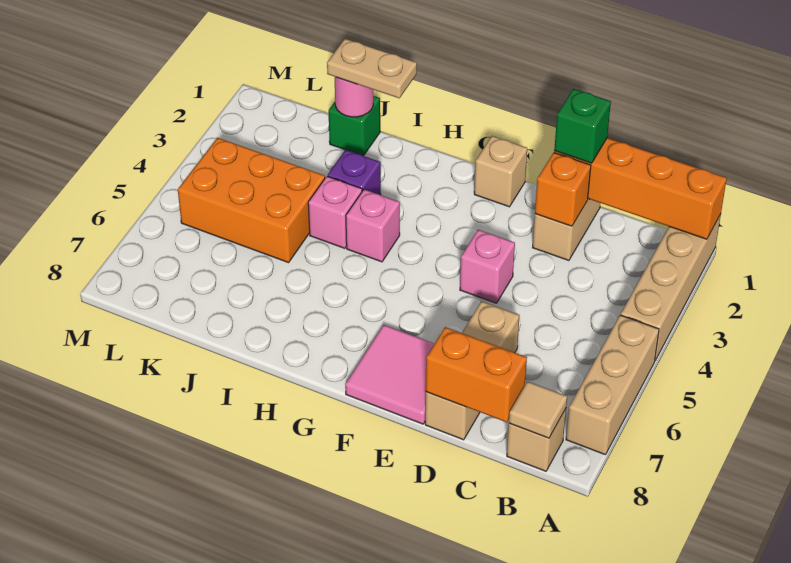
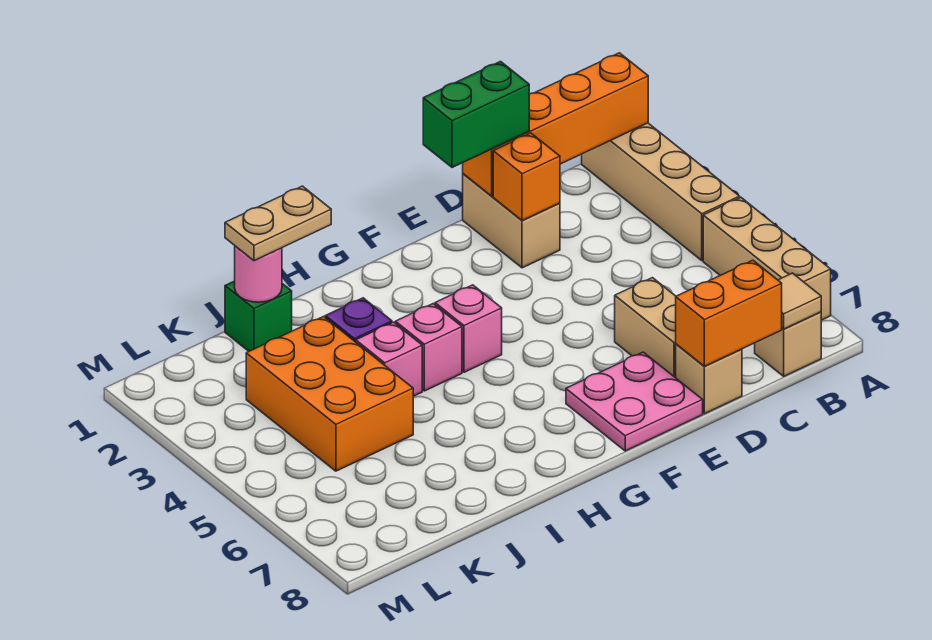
green brick D1 level 3 -> green brick D1:E1 level 3
pink brick E4 level 1 -> pink brick G4 level 1
pink tile E7:F8 level 1 -> pink plate E7:F8 level 1
tan brick F1 level 1 -> none
orange brick J4:L5 level 1 -> orange brick J3:K5 level 1

